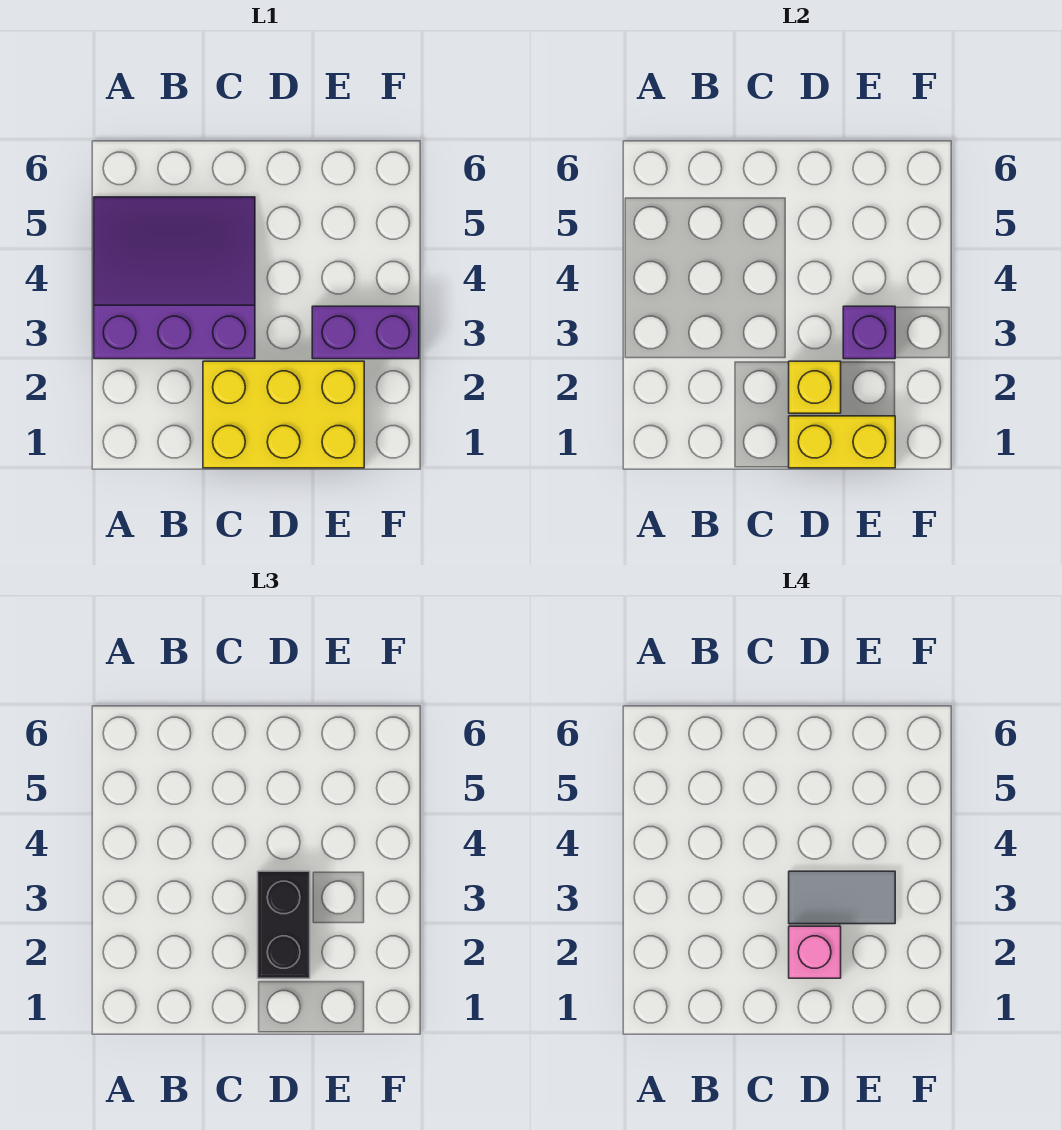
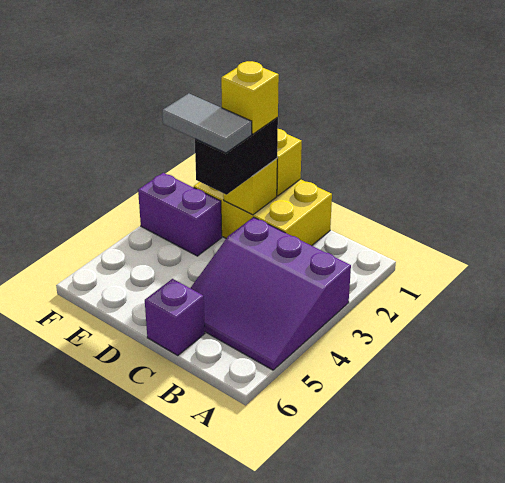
pink brick D2 level 4 -> yellow brick D2 level 4
purple brick E3 level 2 -> purple brick C6 level 1

